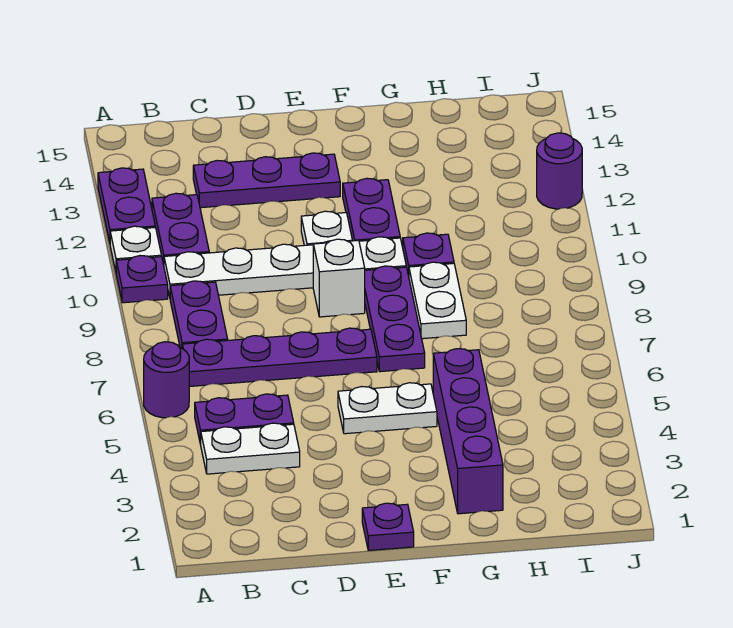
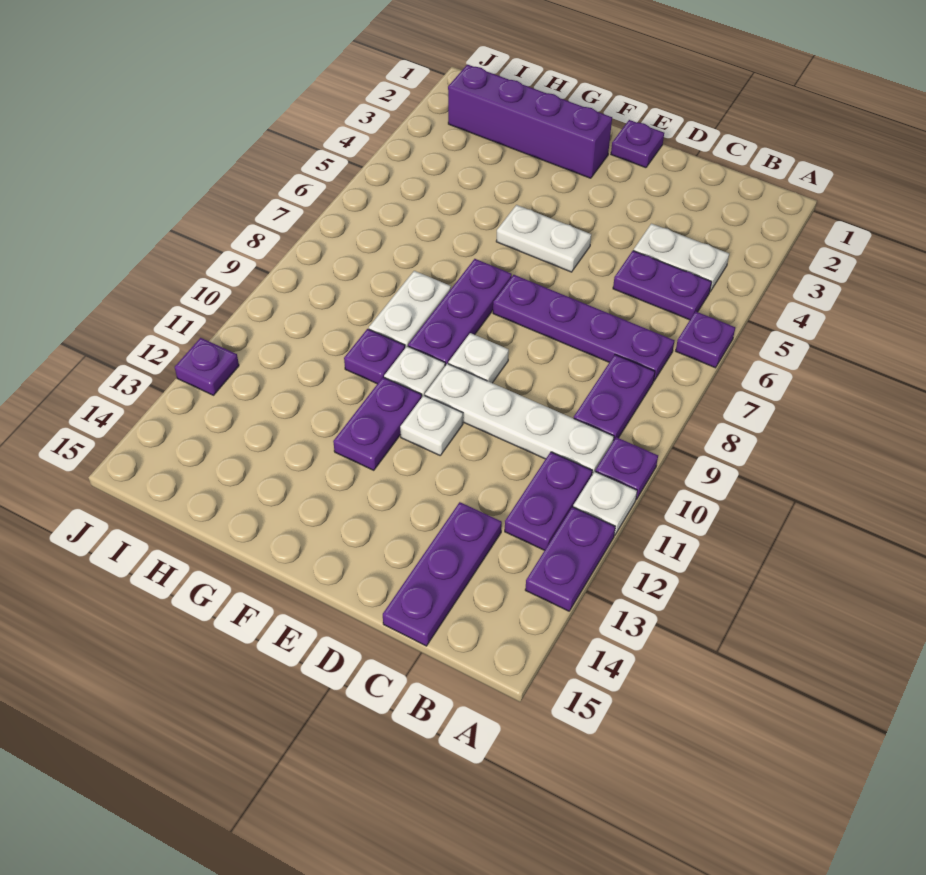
purple round brick A6 level 1 -> purple plate A6 level 1
purple plate C13:E13 level 1 -> purple plate C13:C15 level 1
white brick E9 level 1 -> white plate E9 level 1
purple brick G2:G5 level 1 -> purple brick F2:I2 level 1
purple round brick J12 level 1 -> purple plate J12 level 1

